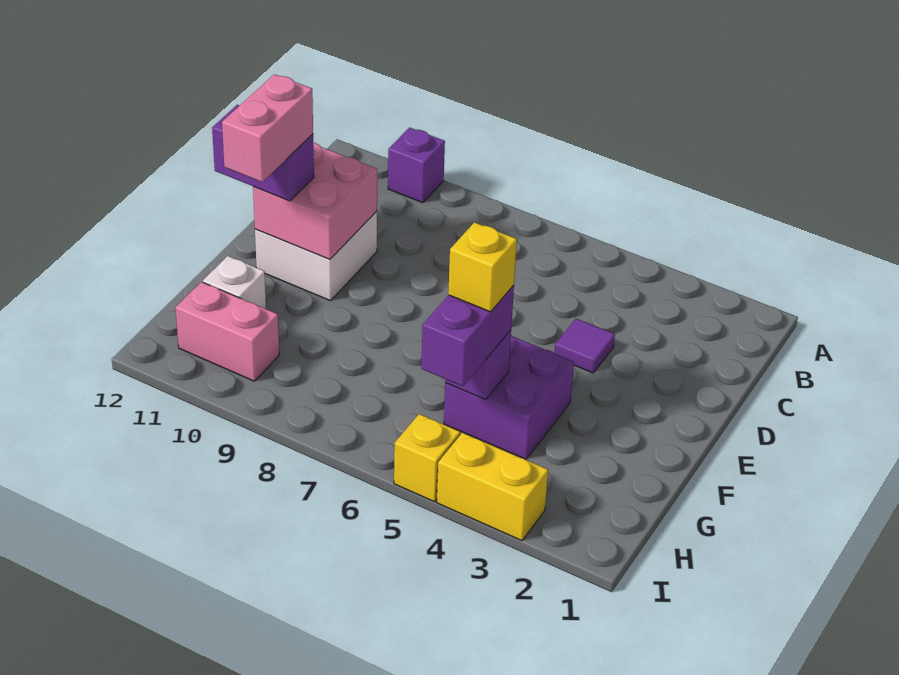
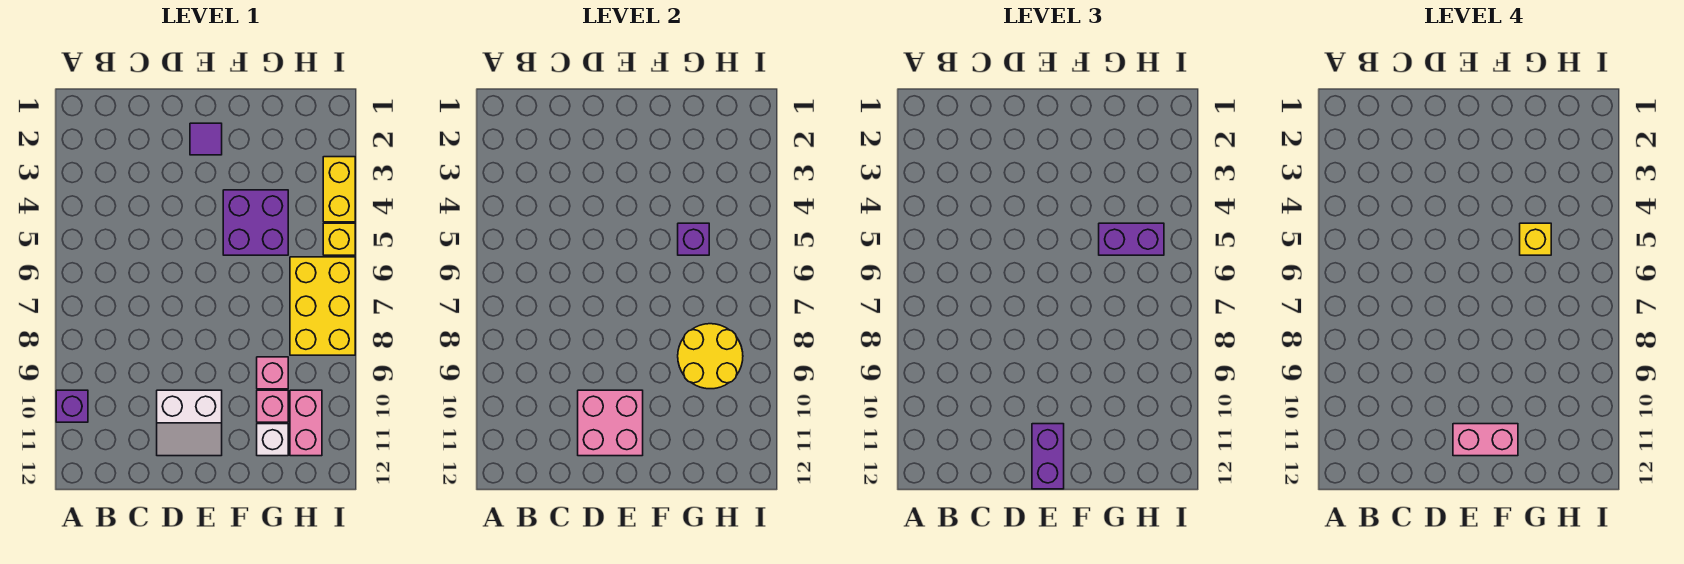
purple tile D4 level 1 -> purple tile E2 level 1
white brick D10:E11 level 1 -> white slope D10:E11 level 1 top 10
none -> yellow round brick G8:H9 level 2
none -> pink brick G9 level 1
none -> pink brick G10 level 1
none -> yellow brick H6:I8 level 1

